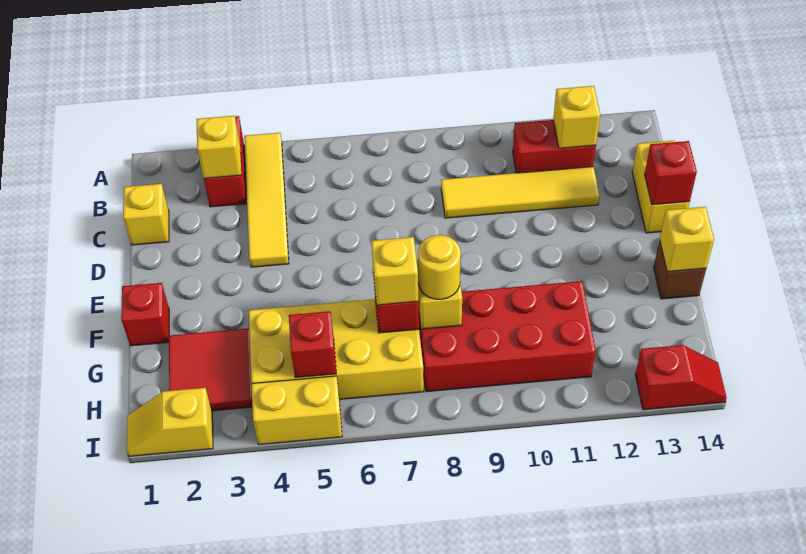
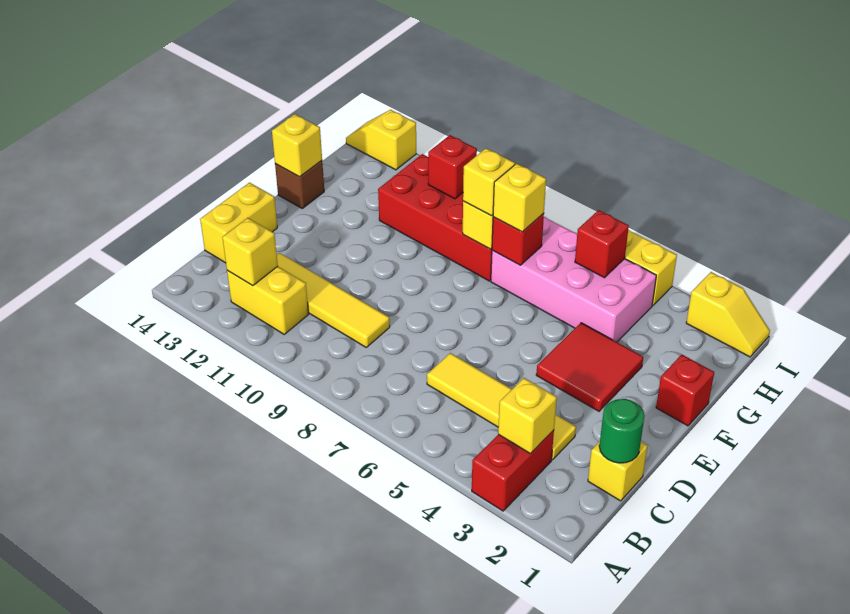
yellow tile A4:D4 level 1 -> yellow tile C3:C6 level 1
red brick B11:B12 level 1 -> yellow brick B11:B12 level 1
none -> green round brick C1 level 2
red brick D14 level 2 -> red brick H10 level 2
red tile G2:H3 level 1 -> red tile E3:F4 level 1
yellow brick G4:H7 level 1 -> pink brick G4:H7 level 1
yellow round brick G8 level 3 -> yellow brick G8 level 3
red slope I13:I14 level 1 top 13 -> yellow slope I13:I14 level 1 top 13

